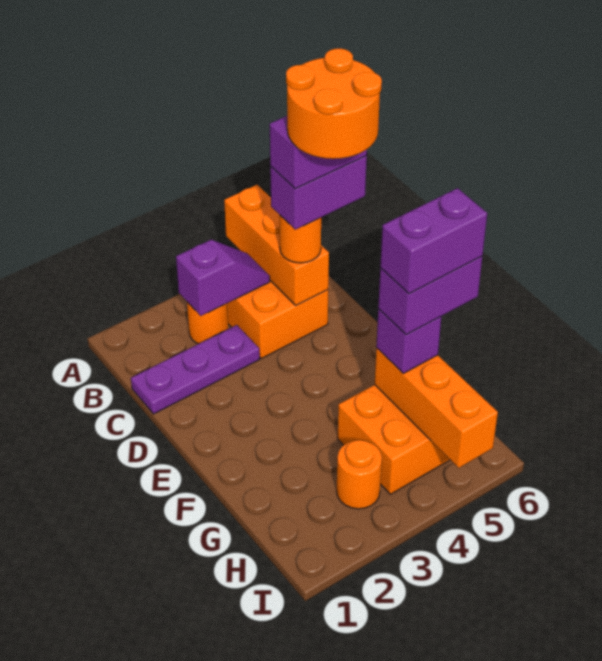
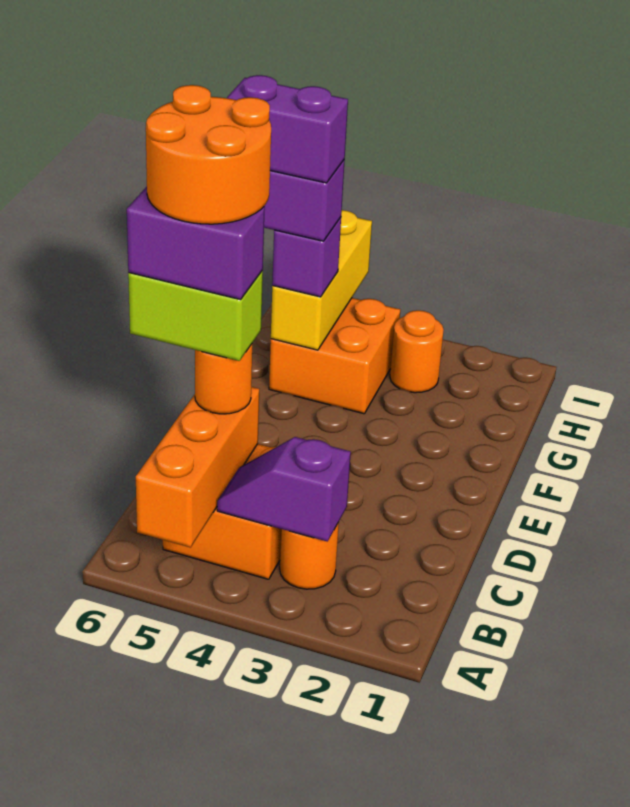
purple plate C1:C3 level 1 -> none
purple brick C5:C6 level 4 -> lime brick C5:C6 level 4
orange brick G5:I5 level 2 -> yellow brick G5:I5 level 2

